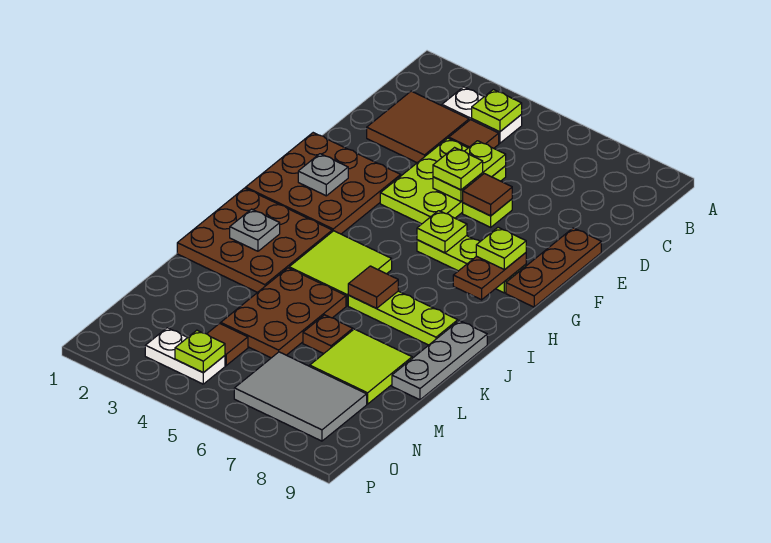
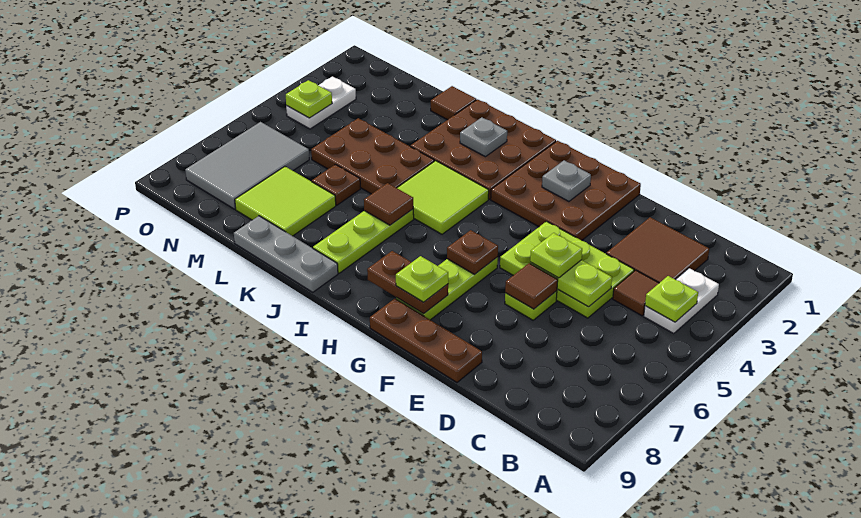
lime plate G6 level 2 -> brown plate G6 level 2
brown tile N4 level 1 -> brown tile L1 level 1

